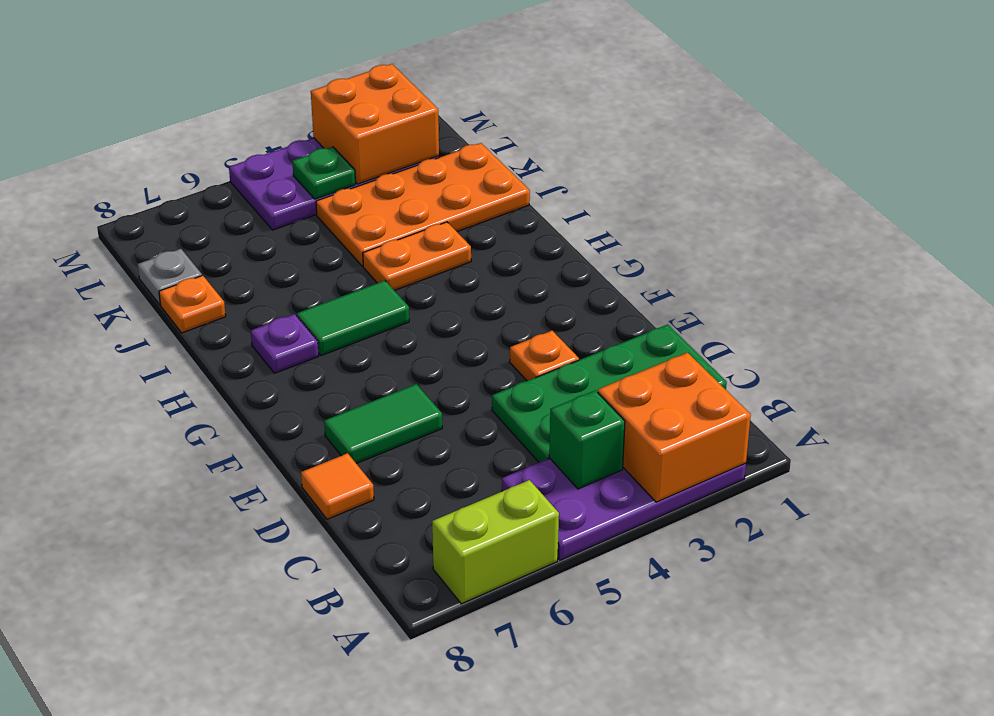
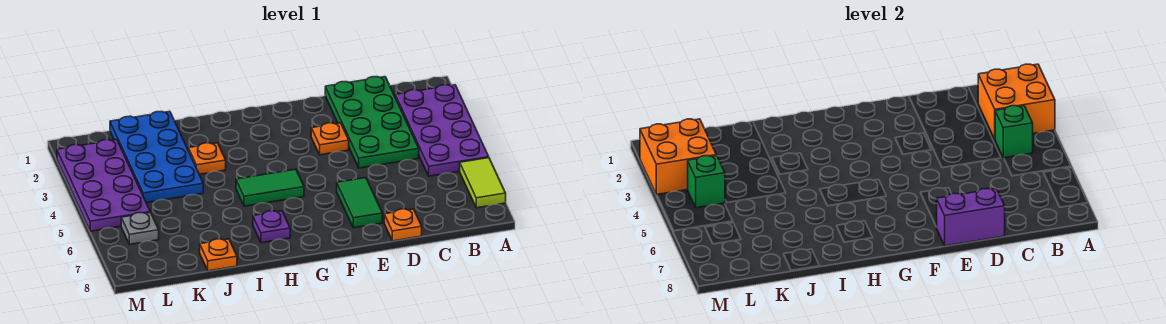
lime brick A6:A7 level 1 -> lime tile A6:A7 level 1
orange tile D8 level 1 -> orange plate D8 level 1
none -> purple brick D8:E8 level 2
green tile H5:H6 level 1 -> green tile G5:H5 level 1
orange plate I3:I4 level 1 -> orange plate I3 level 1
orange plate J1:K4 level 1 -> blue plate J1:K4 level 1
grey plate K8 level 1 -> grey plate L6 level 1
green plate L4 level 2 -> green brick L4 level 2

